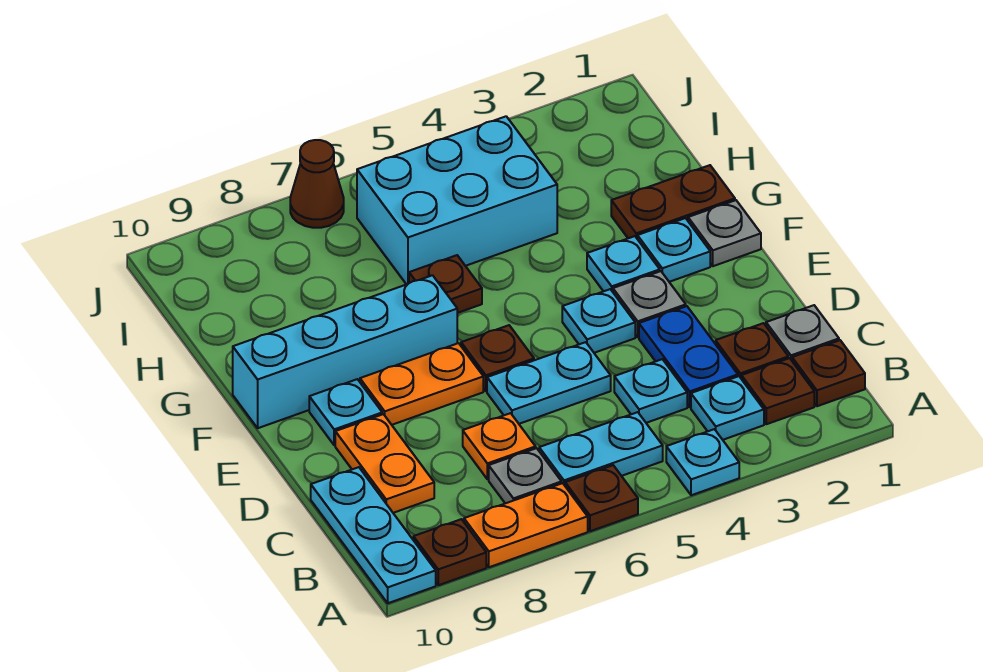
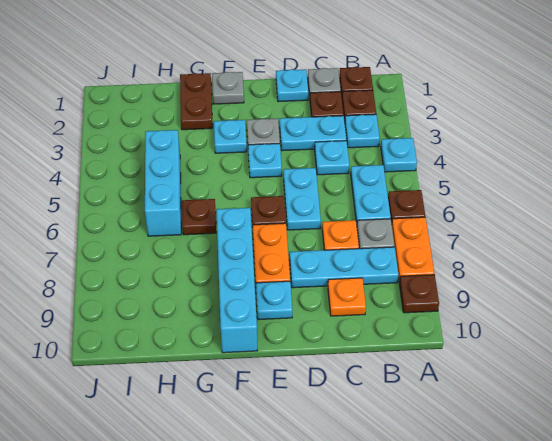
cyan plate A10:C10 level 1 -> cyan plate B8:D8 level 1
blue plate C3:D3 level 1 -> cyan plate C3:D3 level 1
orange plate C9:D9 level 1 -> orange plate C9 level 1
cyan plate F2 level 1 -> cyan plate D1 level 1
cyan brick H4:I6 level 1 -> cyan brick H4:H6 level 1
brown cone J7 level 1 -> none

